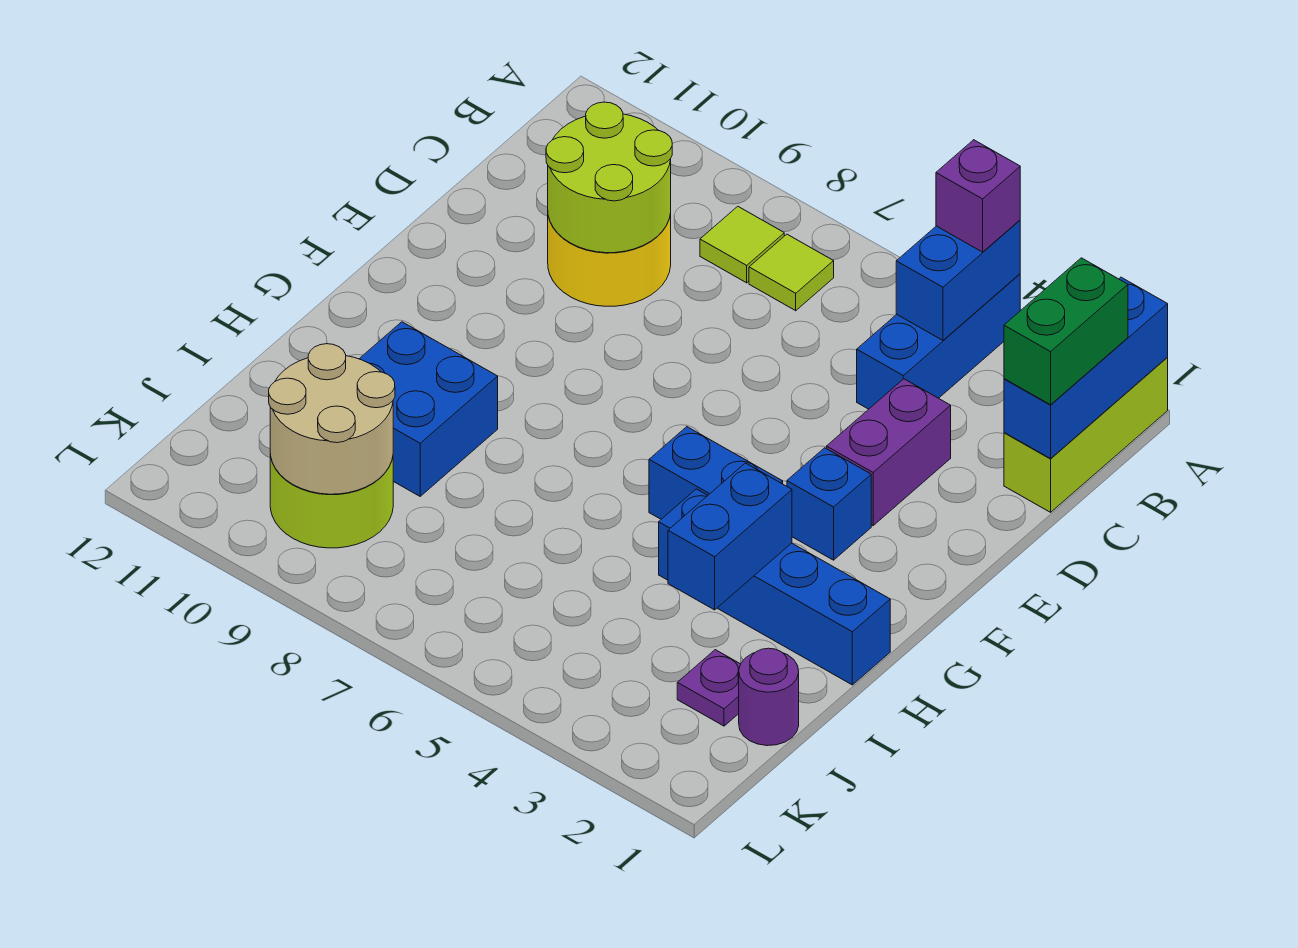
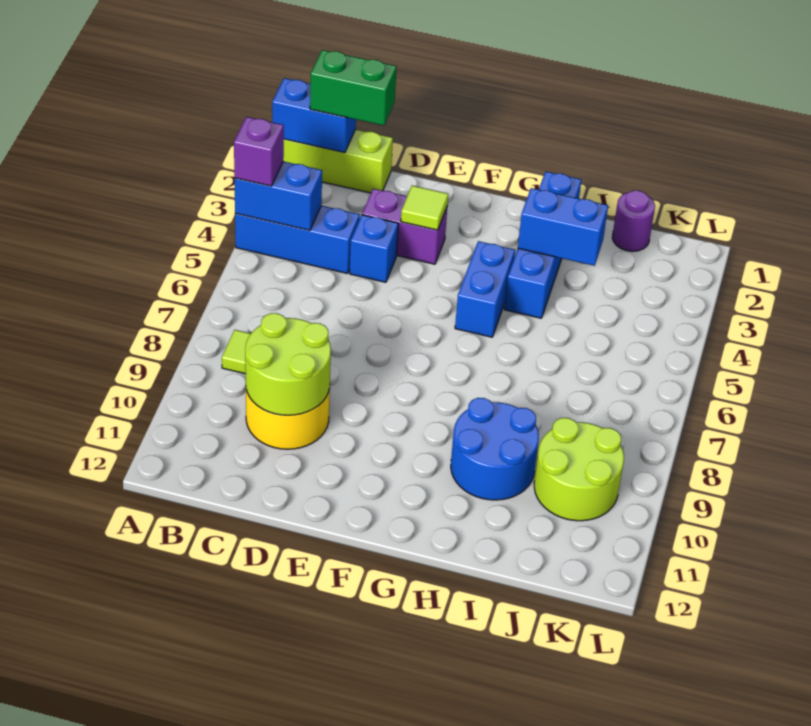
blue brick A1:C1 level 2 -> blue brick A1:B1 level 2
lime tile B7 level 1 -> lime tile E3 level 2
blue brick F3 level 1 -> blue brick D4 level 1
blue brick H9:I10 level 1 -> blue round brick H9:I10 level 1
purple plate J2 level 1 -> none
tan round brick J9:K10 level 2 -> none

